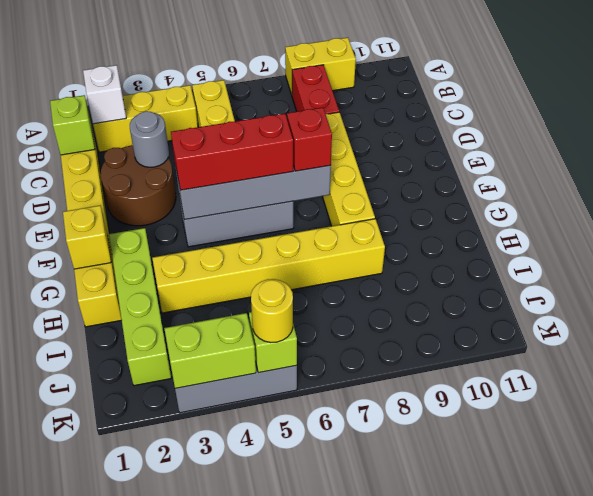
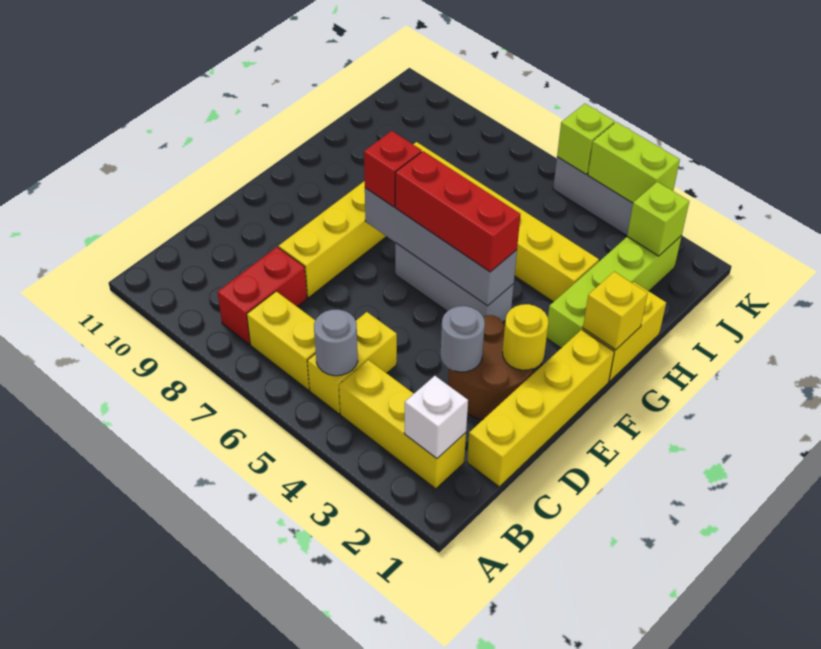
yellow brick A8:A9 level 1 -> yellow brick B6:B7 level 1
none -> grey round brick B5 level 2
lime brick C1 level 2 -> lime brick J2 level 2
yellow round brick K5 level 3 -> yellow round brick E2 level 2

